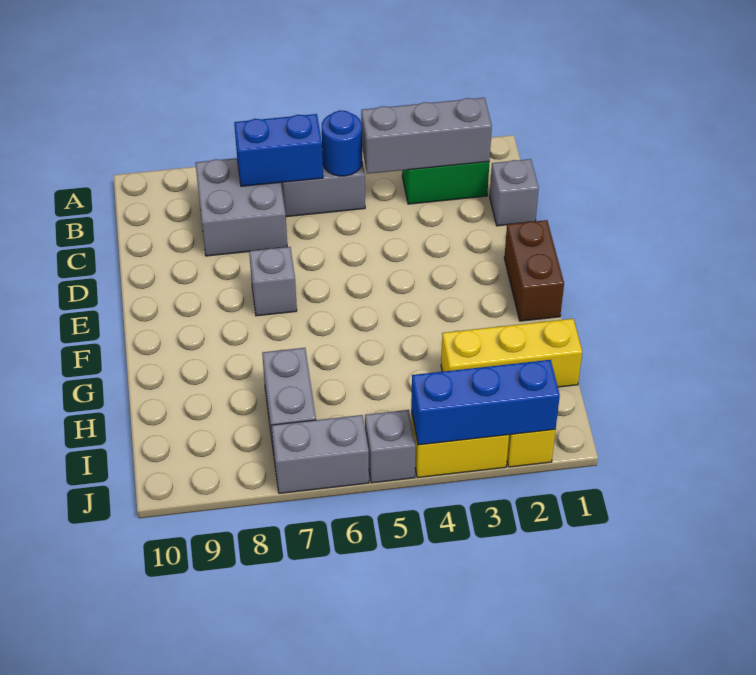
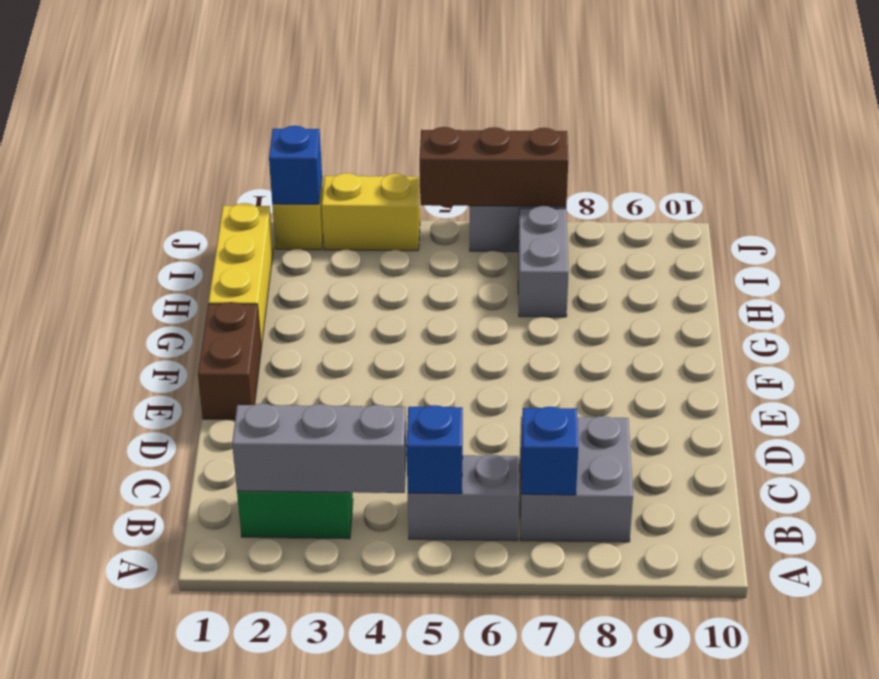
blue round brick B5 level 2 -> blue brick B5 level 2
blue brick B6:B7 level 2 -> blue brick B7 level 2
grey brick C1 level 1 -> none
grey brick E7 level 1 -> none
yellow brick H1:H3 level 1 -> yellow brick G1:I1 level 1
blue brick J2:J4 level 2 -> blue brick J2 level 2
grey brick J5 level 1 -> none
none -> brown brick J5:J7 level 2

